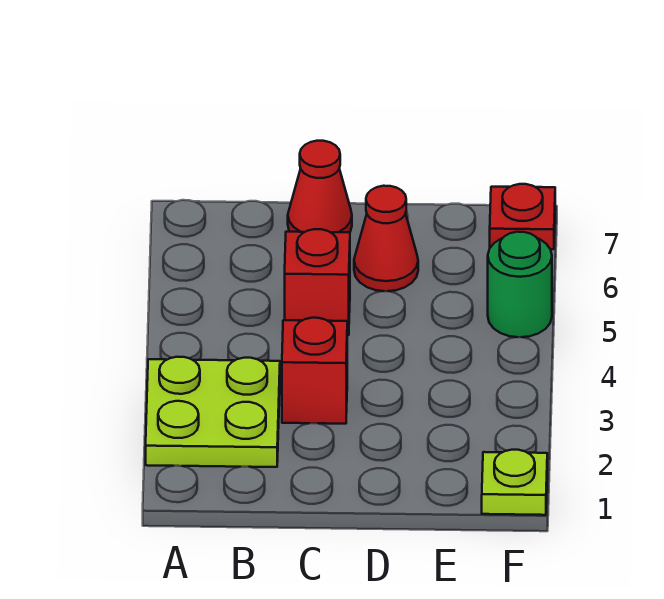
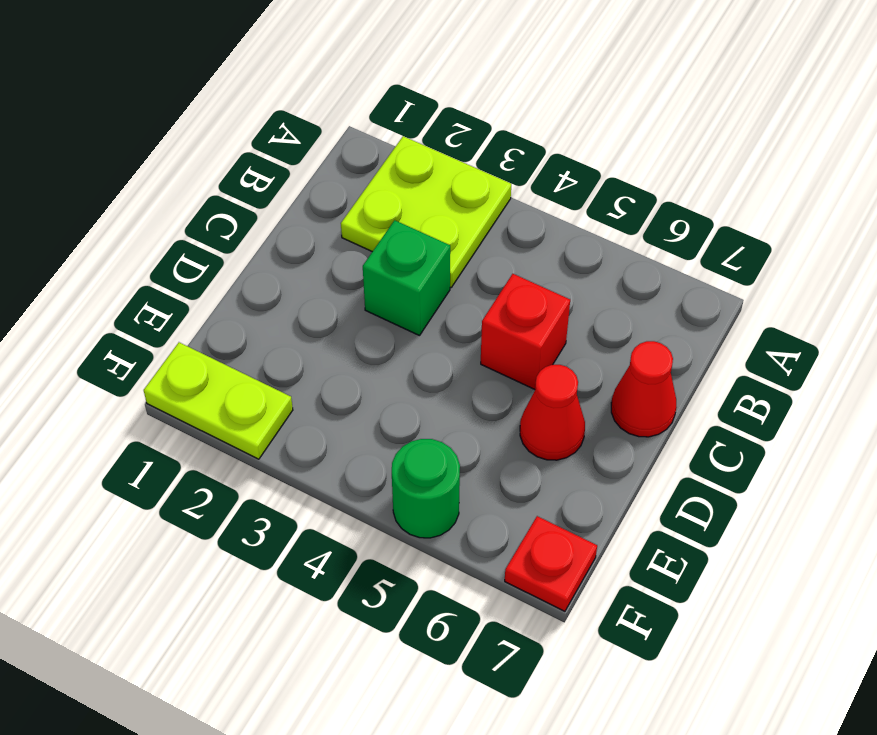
red brick C3 level 1 -> green brick C3 level 1
lime plate F1 level 1 -> lime plate F1:F2 level 1

